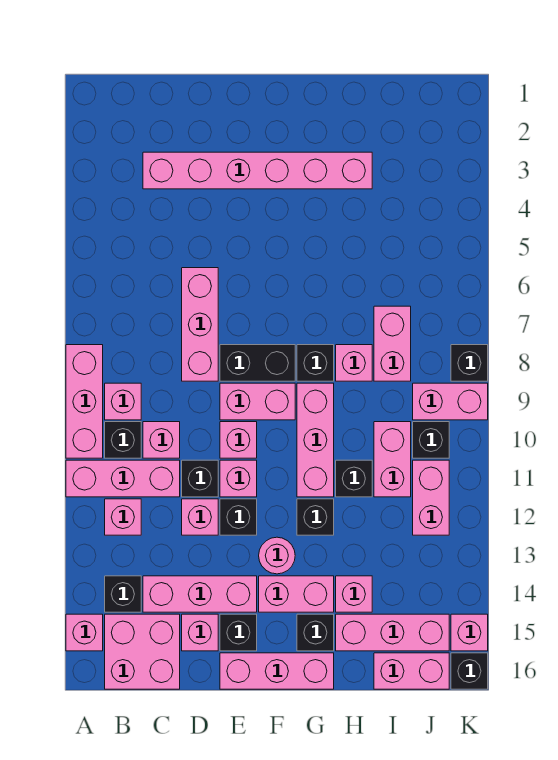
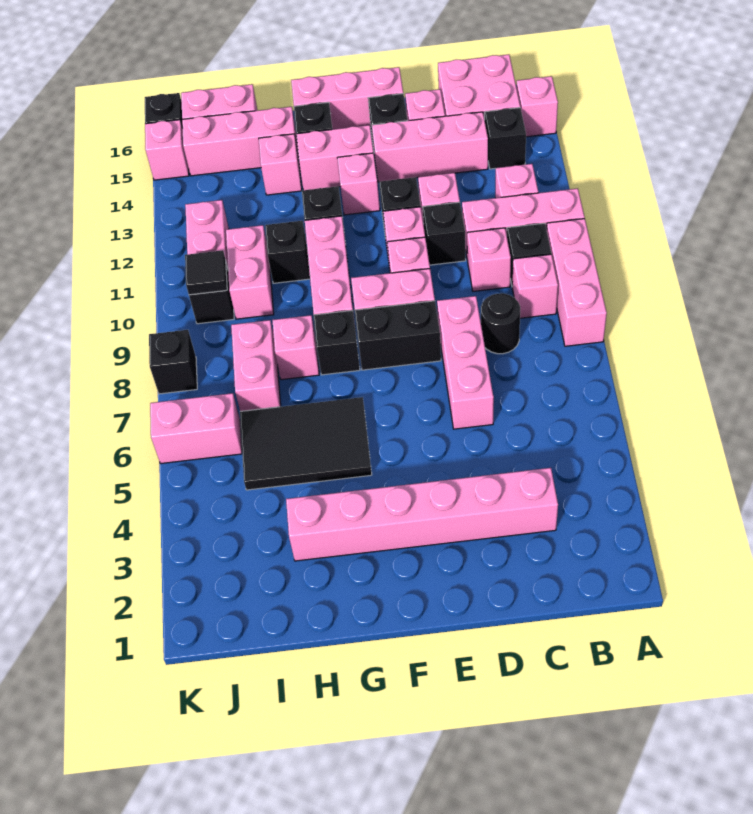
none -> black round brick C8 level 1
pink round brick F13 level 1 -> pink brick F13 level 1
none -> black tile G5:I6 level 1
pink brick J9:K9 level 1 -> pink brick J6:K6 level 1
none -> black tile J10 level 2

